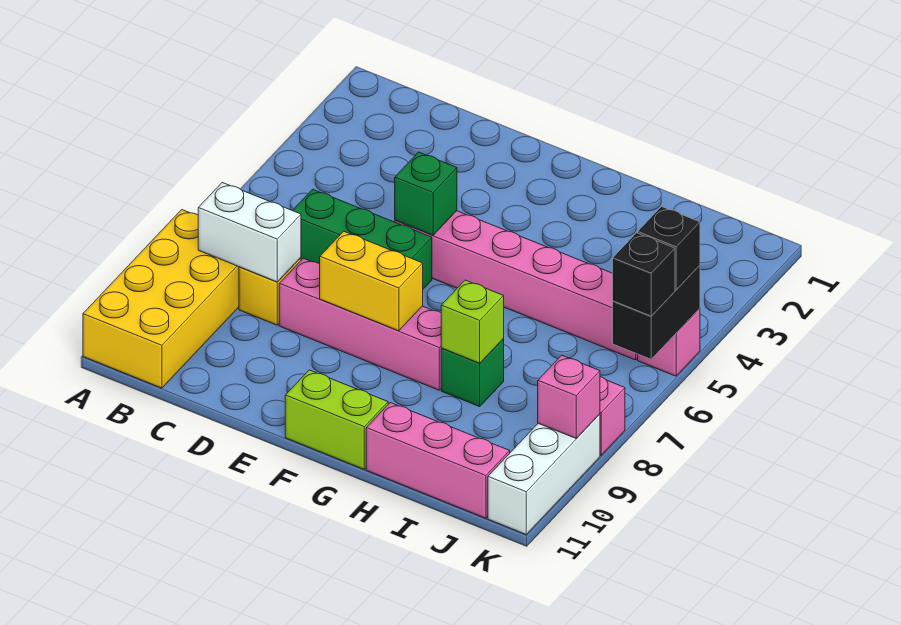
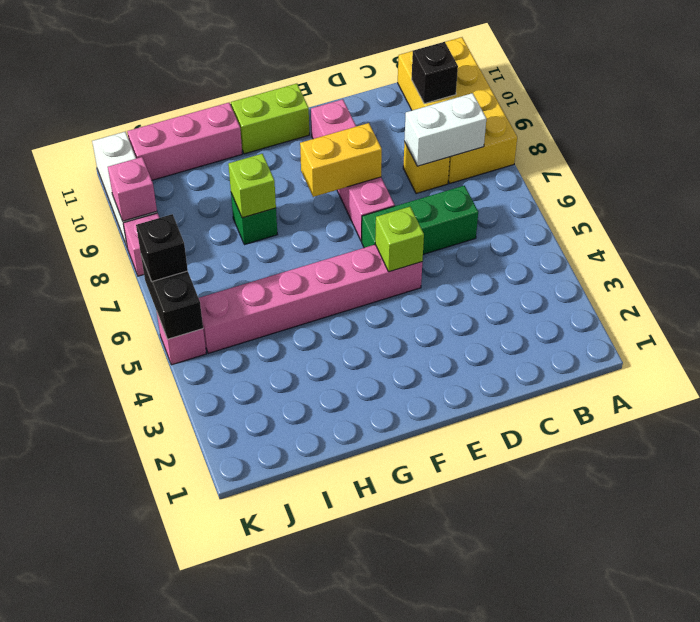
pink brick D8:G8 level 1 -> pink brick E7:E10 level 1
green brick E5 level 2 -> lime brick E5 level 2
black brick K5 level 3 -> black brick B10 level 2

